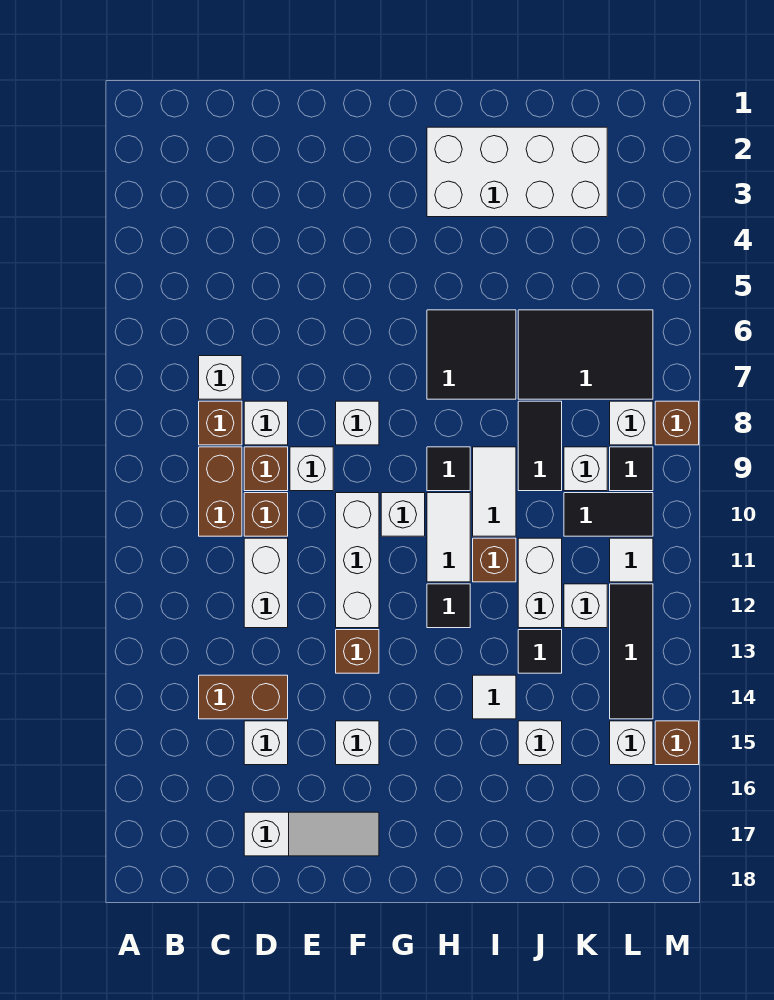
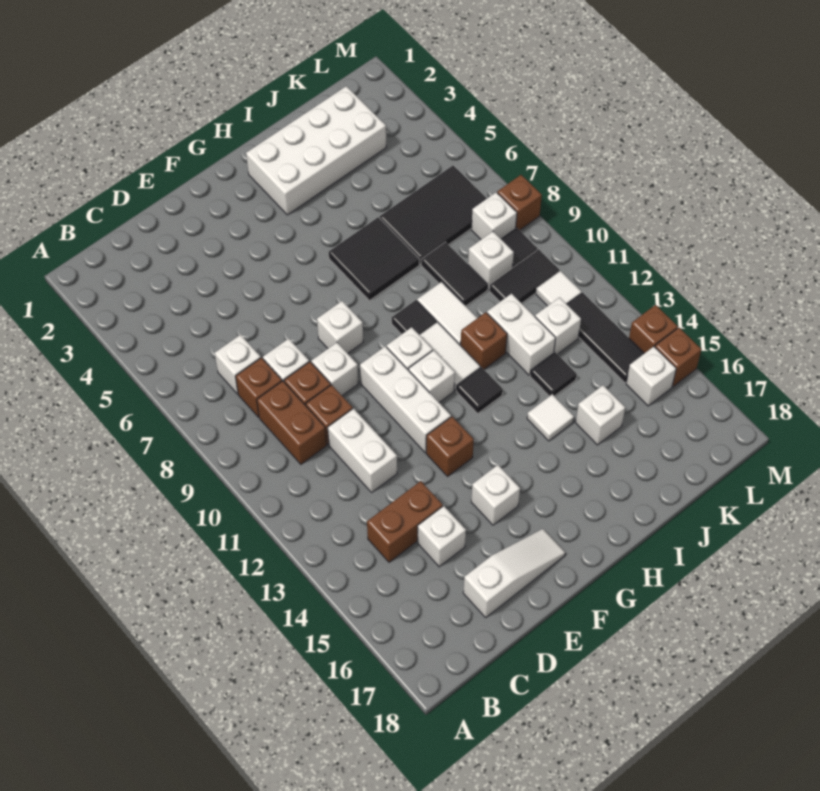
none -> white brick G11 level 1
none -> brown brick M14 level 1

